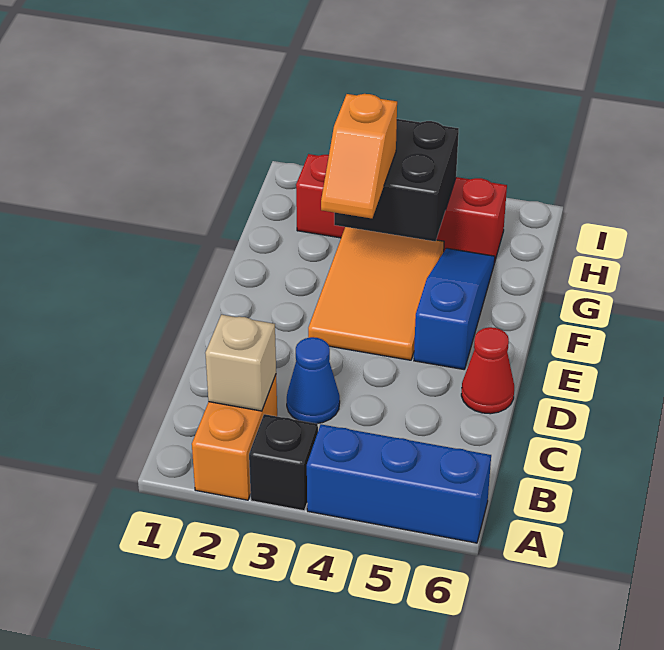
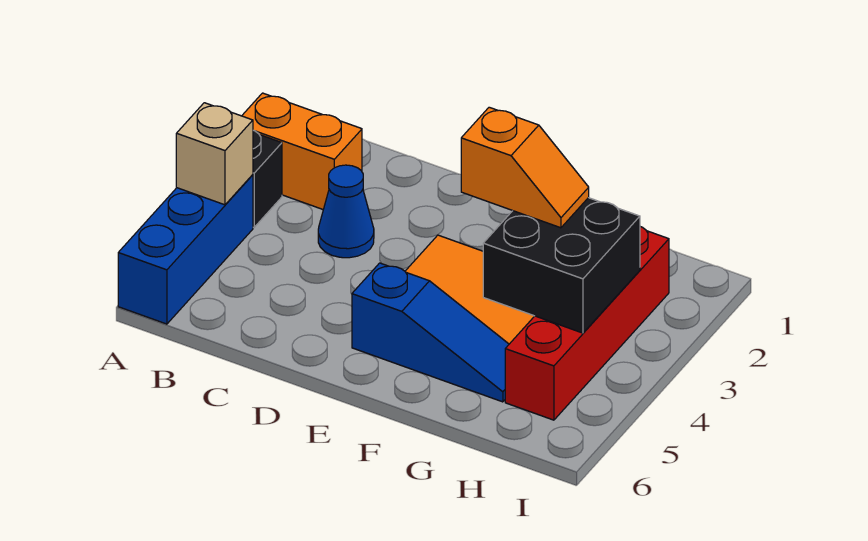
tan brick B2 level 2 -> tan brick A4 level 2
red cone D6 level 1 -> none
orange slope F3:G3 level 3 top G -> orange slope F3:G3 level 3 top F

